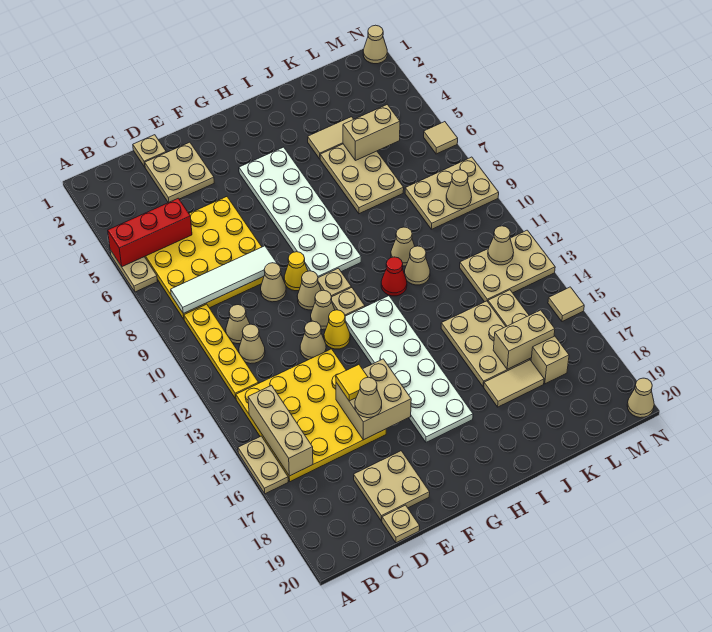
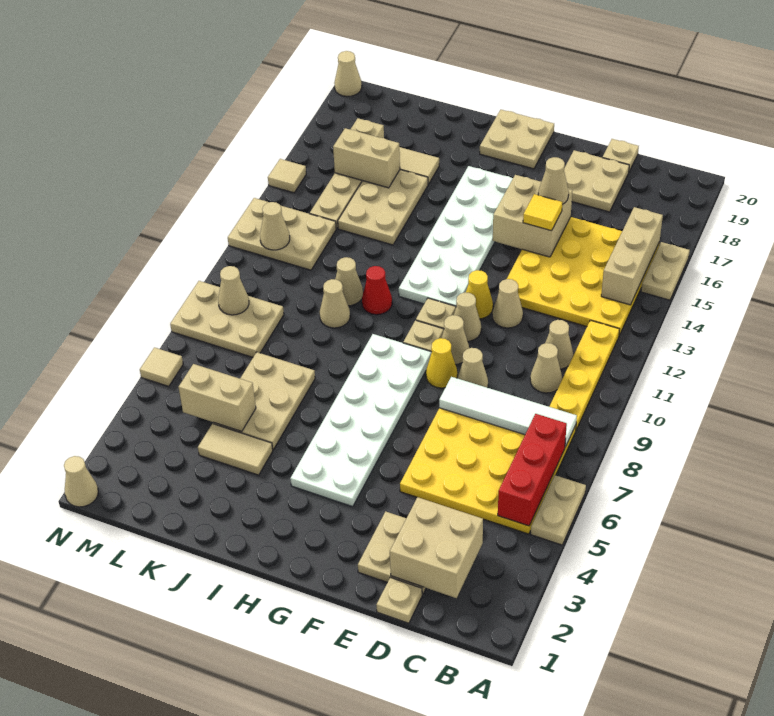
red brick A5:C5 level 2 -> red brick B5:B7 level 2
none -> tan brick C2:D3 level 2
none -> tan plate G19:H20 level 1

